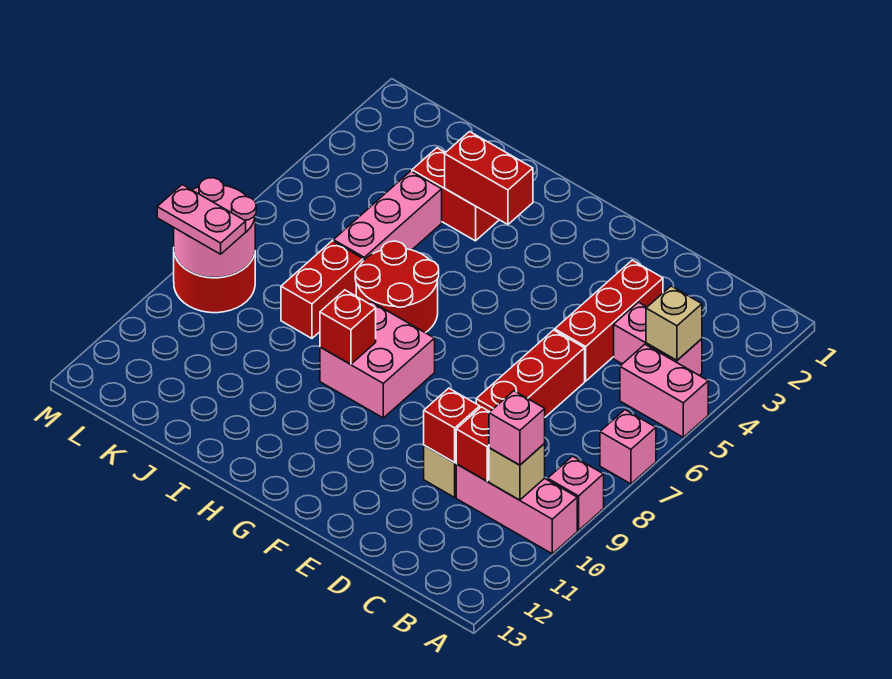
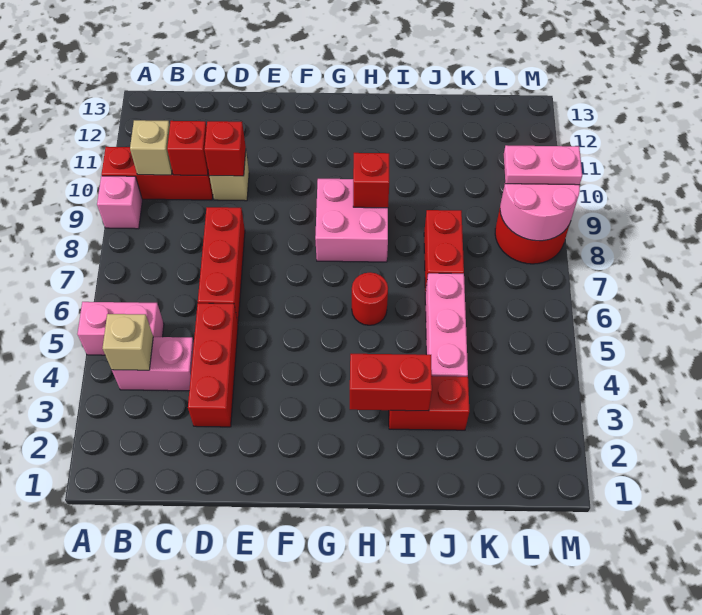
pink brick A7 level 1 -> none
pink brick A10:C10 level 1 -> red brick A10:C10 level 1
pink brick B10 level 3 -> none
red round brick H6:I7 level 1 -> red round brick H6 level 1

